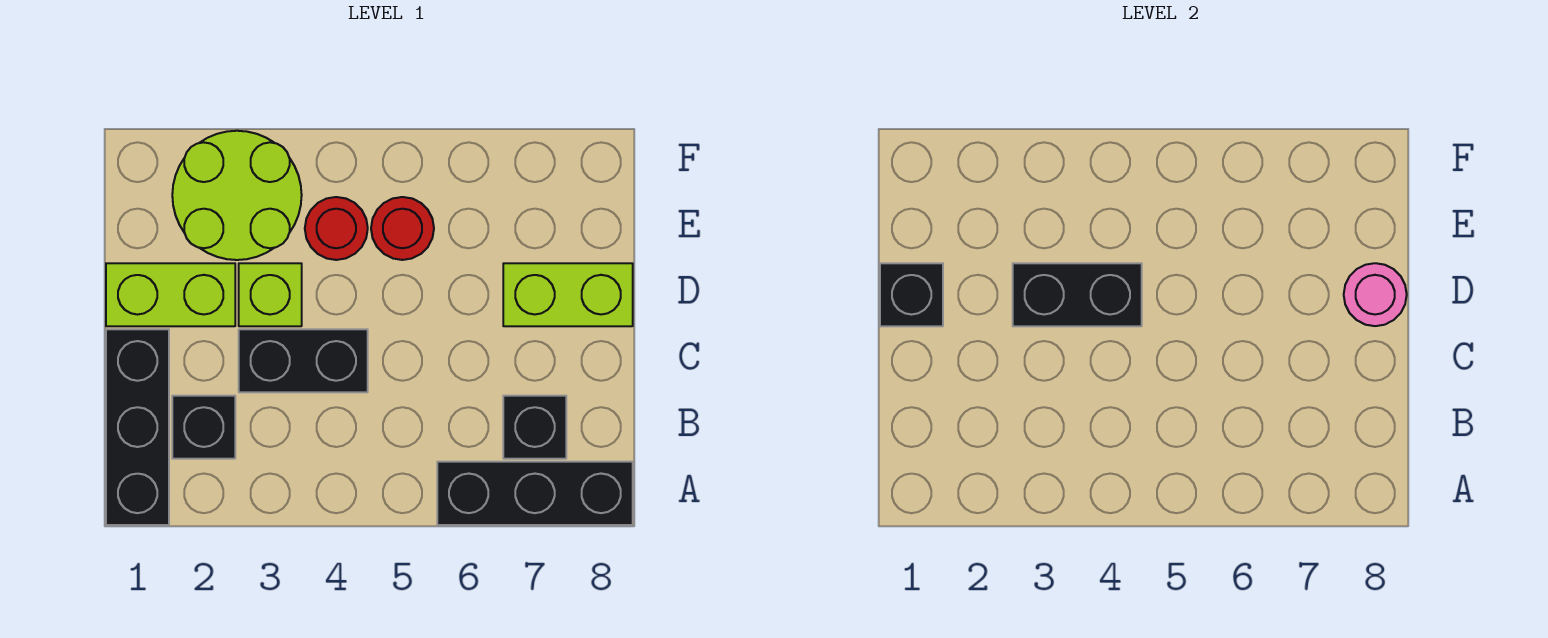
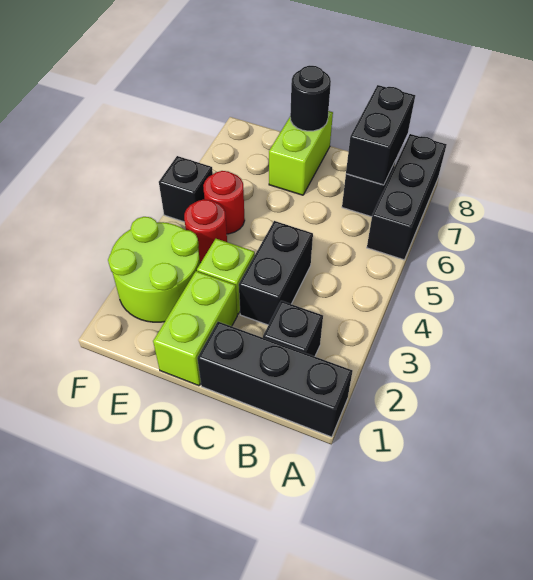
black brick D1 level 2 -> black brick F5 level 1
black brick D3:D4 level 2 -> black brick B7:B8 level 2
pink round brick D8 level 2 -> black round brick D8 level 2

